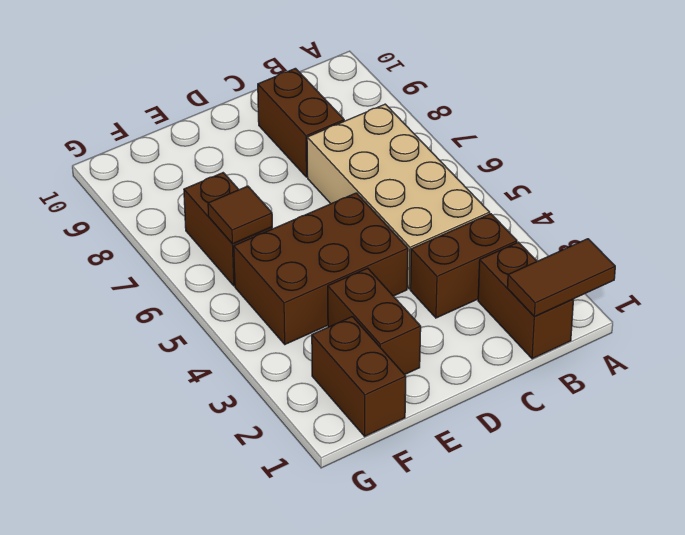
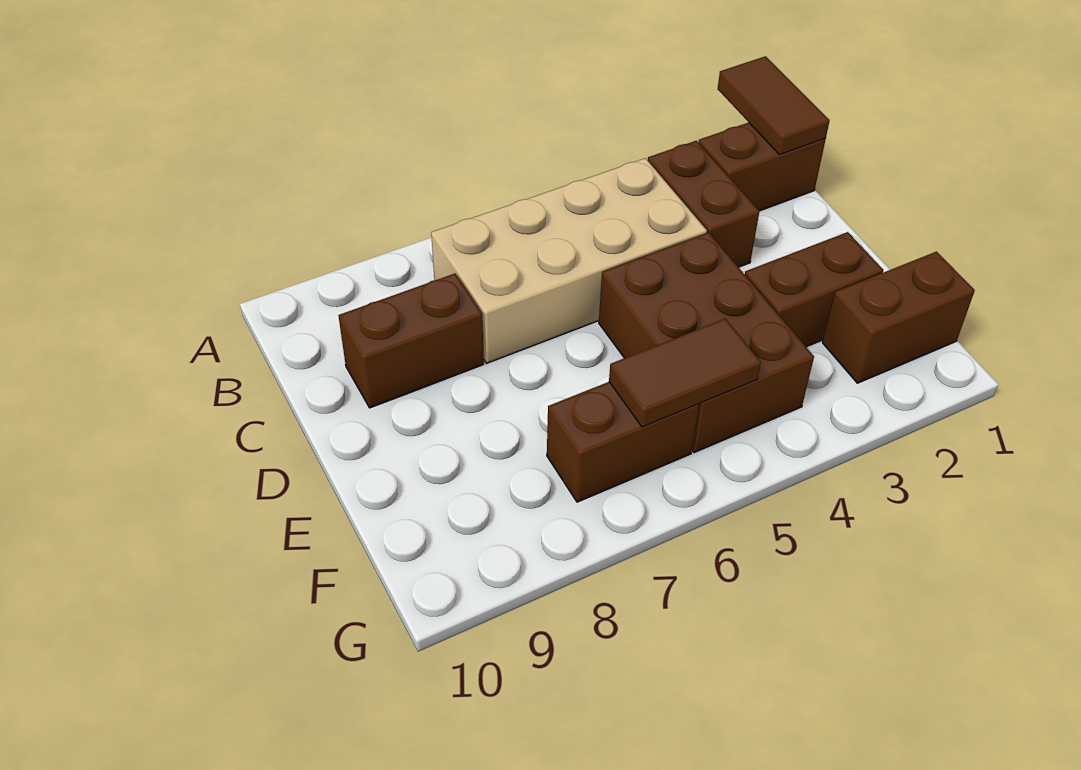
brown tile F6 level 2 -> brown tile F5:F6 level 2

